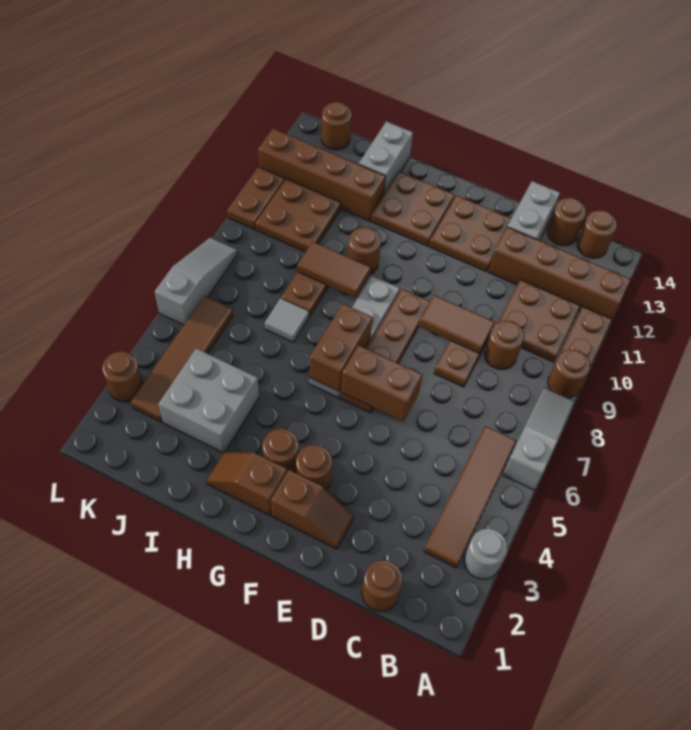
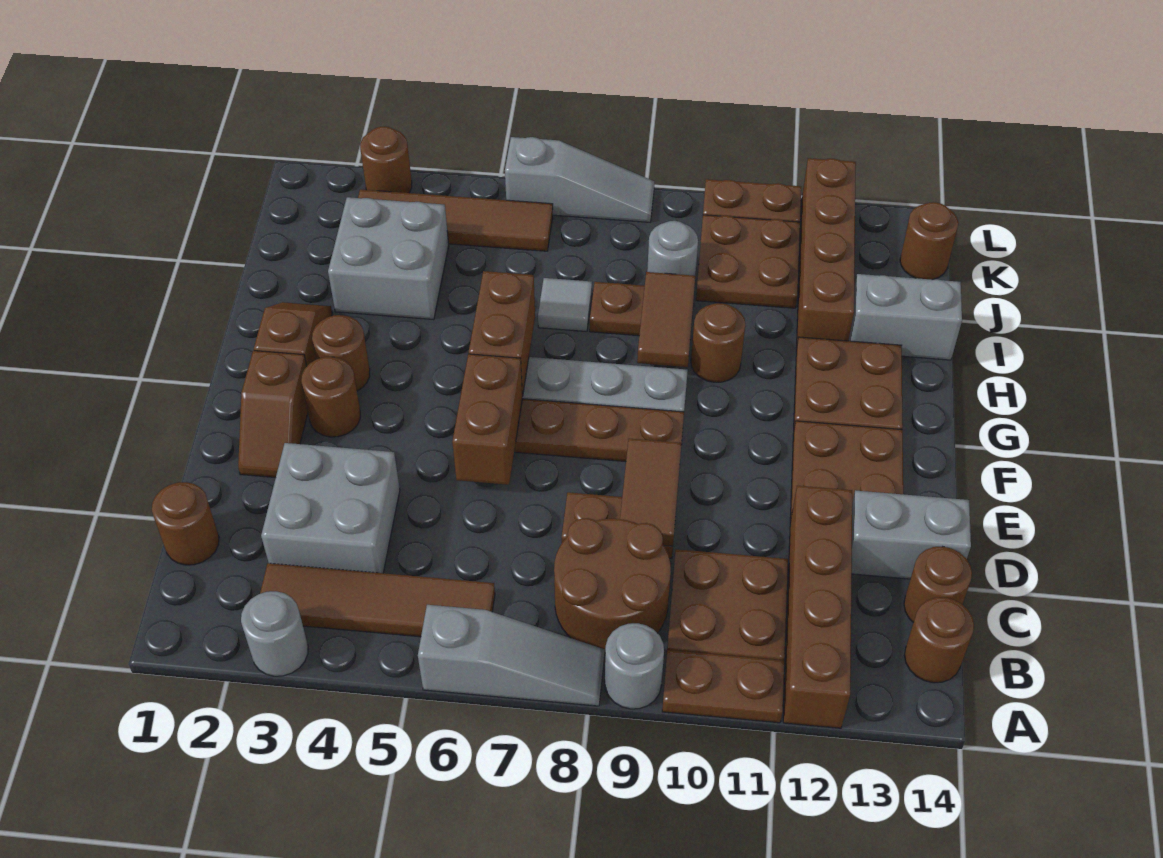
brown round brick A9 level 1 -> grey round brick A9 level 1
none -> grey brick C3:D4 level 1
brown round brick C9 level 1 -> brown round brick B8:C9 level 1
brown brick G6:G7 level 2 -> brown brick G6:H6 level 2
none -> grey round brick J9 level 1

